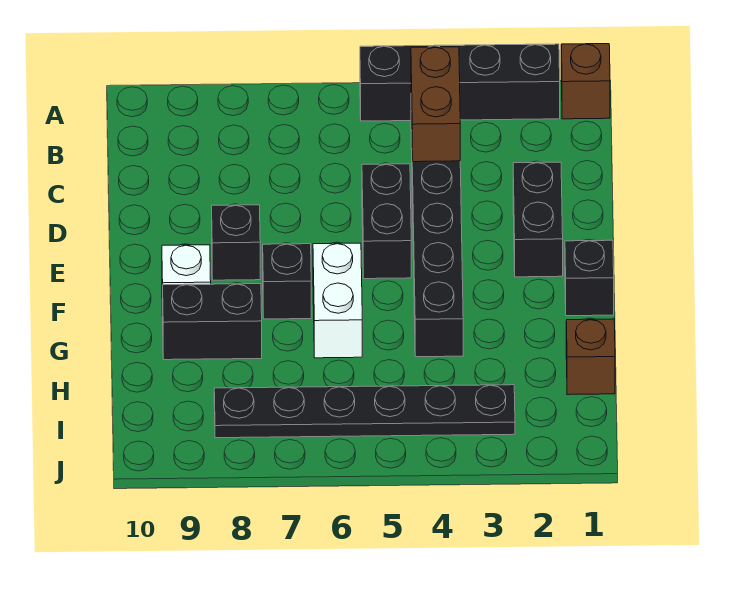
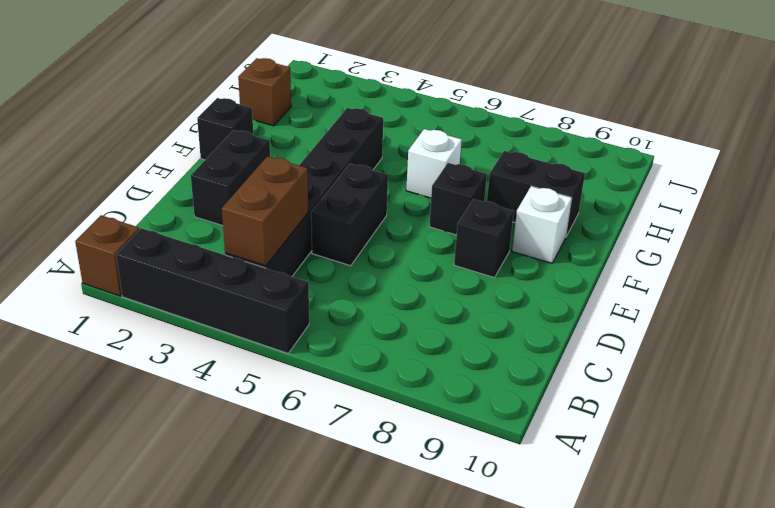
white brick F6:G6 level 1 -> white brick G6 level 1
black plate I3:I8 level 1 -> none

